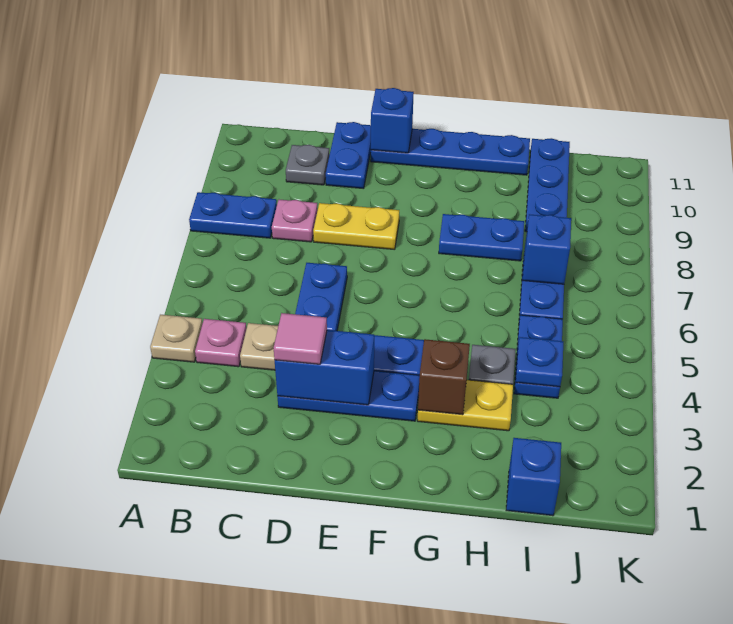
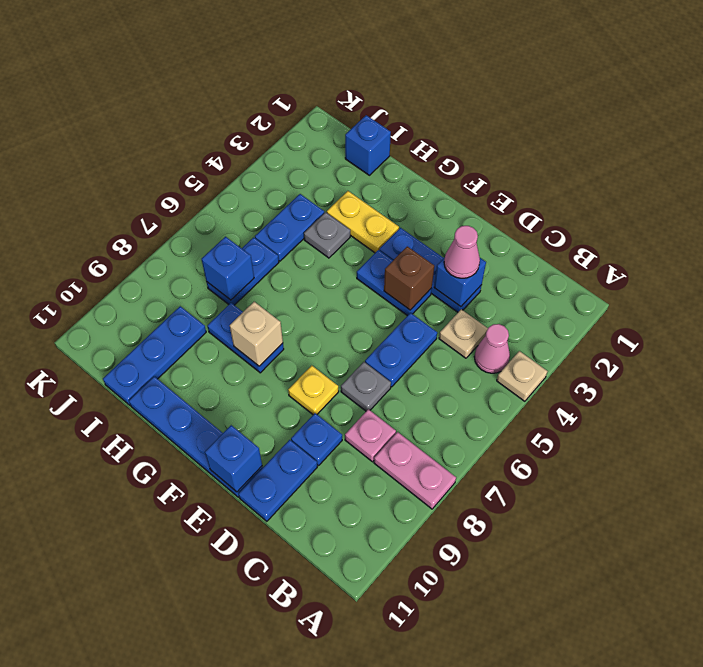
blue plate A8:B8 level 1 -> pink plate A8:B8 level 1
pink plate B4 level 1 -> pink cone B4 level 1
grey plate C10 level 1 -> grey plate D7 level 1
blue brick D3:E3 level 2 -> blue brick D3 level 2
pink tile D3 level 3 -> pink cone D3 level 3
yellow plate D8:E8 level 1 -> yellow plate E8 level 1
brown brick G3 level 2 -> brown brick E4 level 2
none -> tan brick G8 level 2
blue plate I4 level 2 -> blue plate D9 level 1

